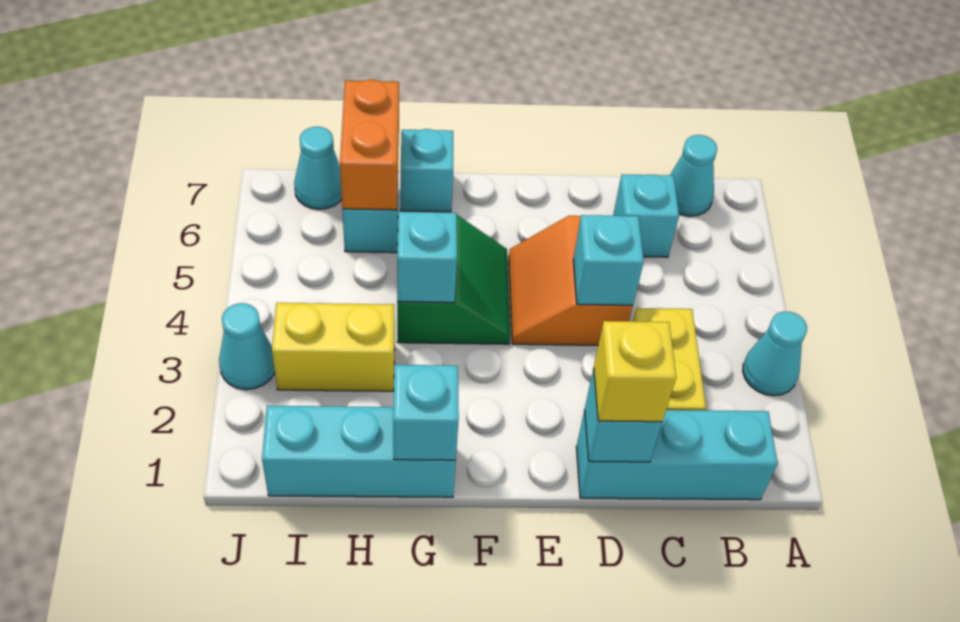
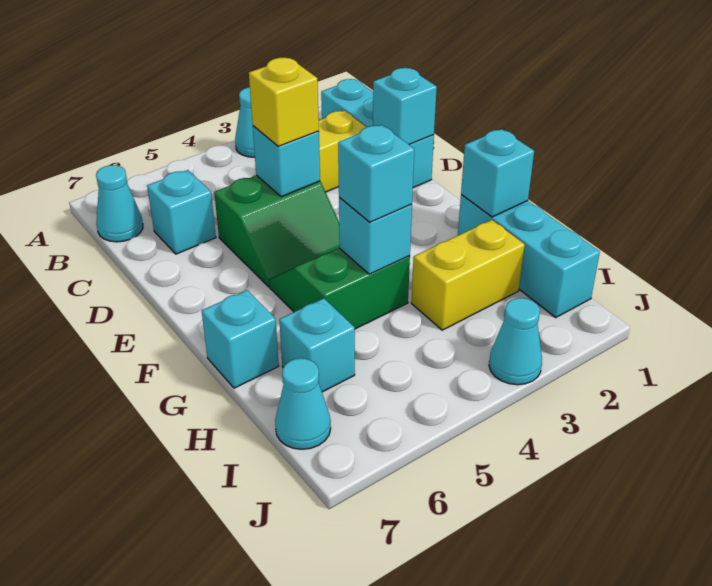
yellow brick D1 level 3 -> yellow brick D4 level 3
orange slope D4:E5 level 1 top D -> green slope D4:E5 level 1 top D
none -> cyan brick G4 level 3
yellow brick H3:I3 level 1 -> yellow brick H2:H3 level 1
orange brick H6:H7 level 2 -> none

